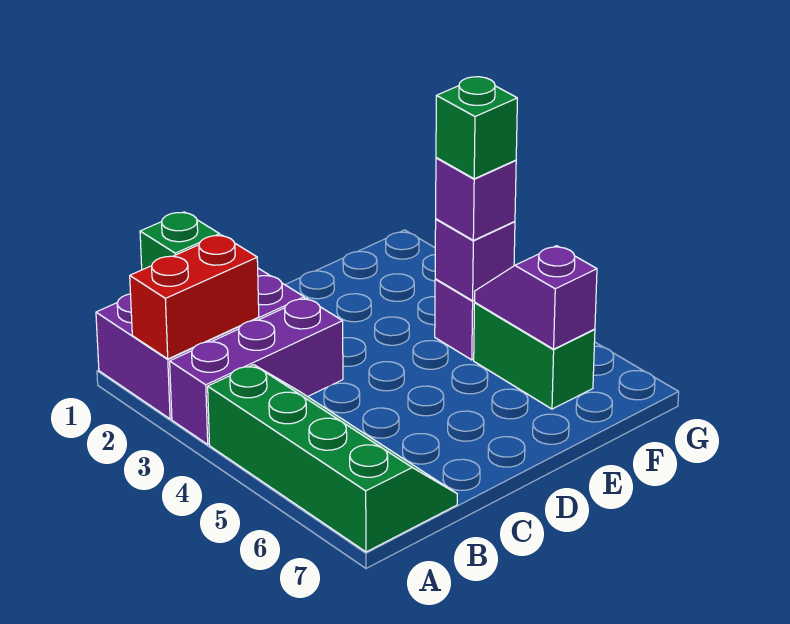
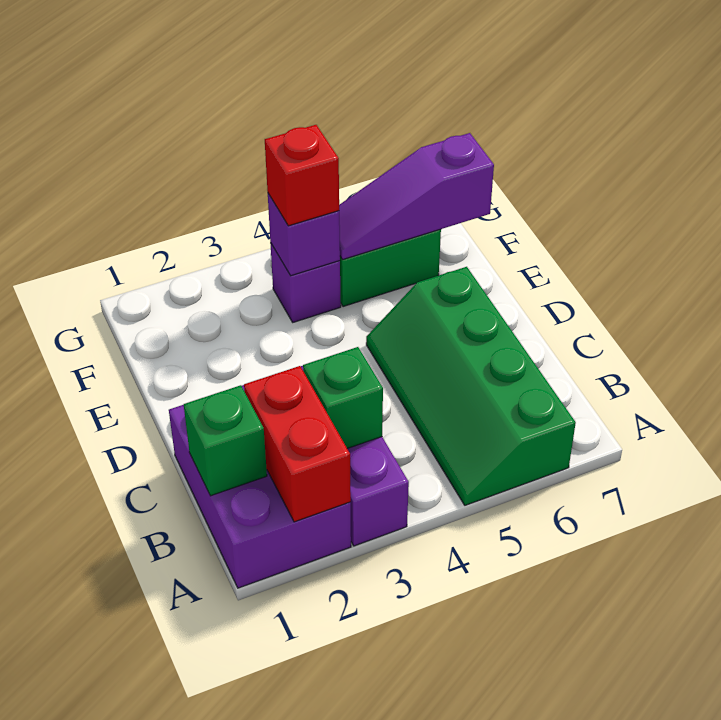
green slope A4:B7 level 1 top A -> green slope A5:D6 level 1 top 6
purple brick F4 level 3 -> red brick F4 level 3
green brick F4 level 4 -> green brick B3 level 2
purple slope F5:F6 level 2 top 6 -> purple slope F5:F7 level 2 top 7

